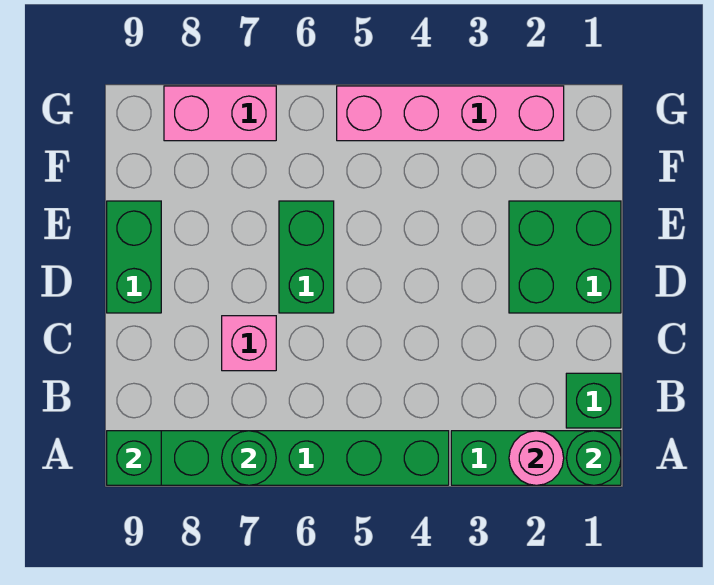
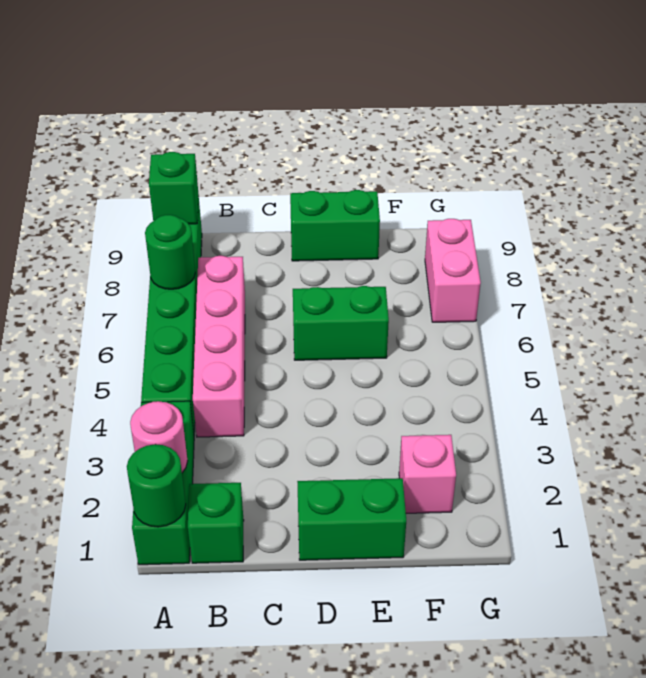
pink brick C7 level 1 -> pink brick F2 level 1
green brick D1:E2 level 1 -> green brick D1:E1 level 1
pink brick G2:G5 level 1 -> pink brick B4:B7 level 1

